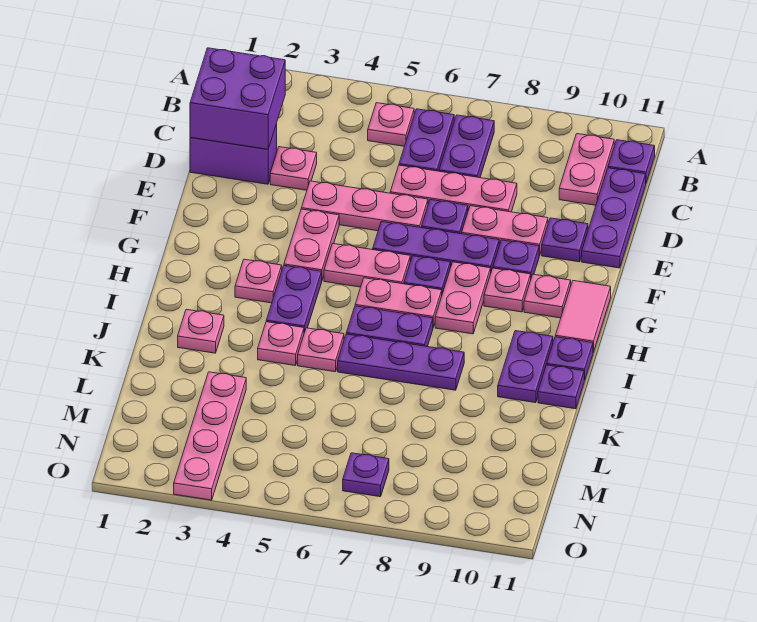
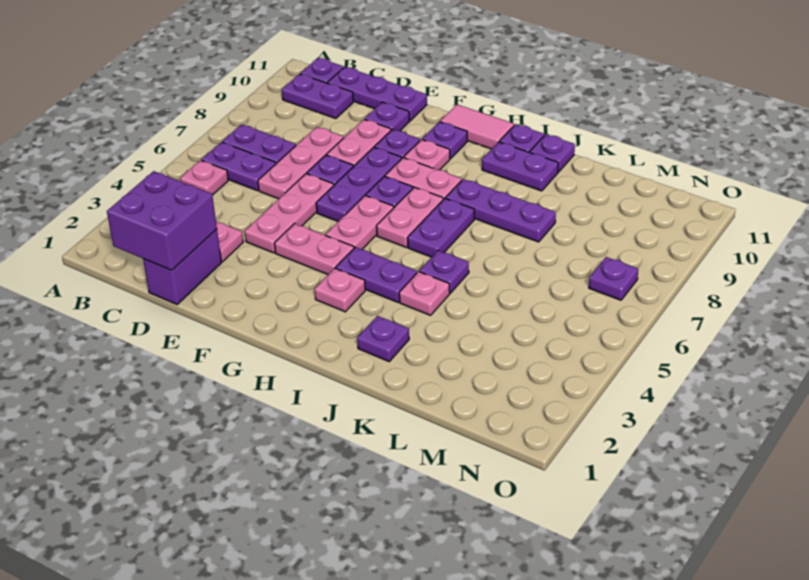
pink plate B10:C10 level 1 -> purple plate B10:C10 level 1
pink plate G10 level 1 -> purple plate G10 level 1
pink plate J2 level 1 -> purple plate J2 level 1
pink plate J5 level 1 -> purple plate J5 level 1
purple plate J6:J8 level 1 -> purple plate I8:K8 level 1
pink plate L3:O3 level 1 -> none

